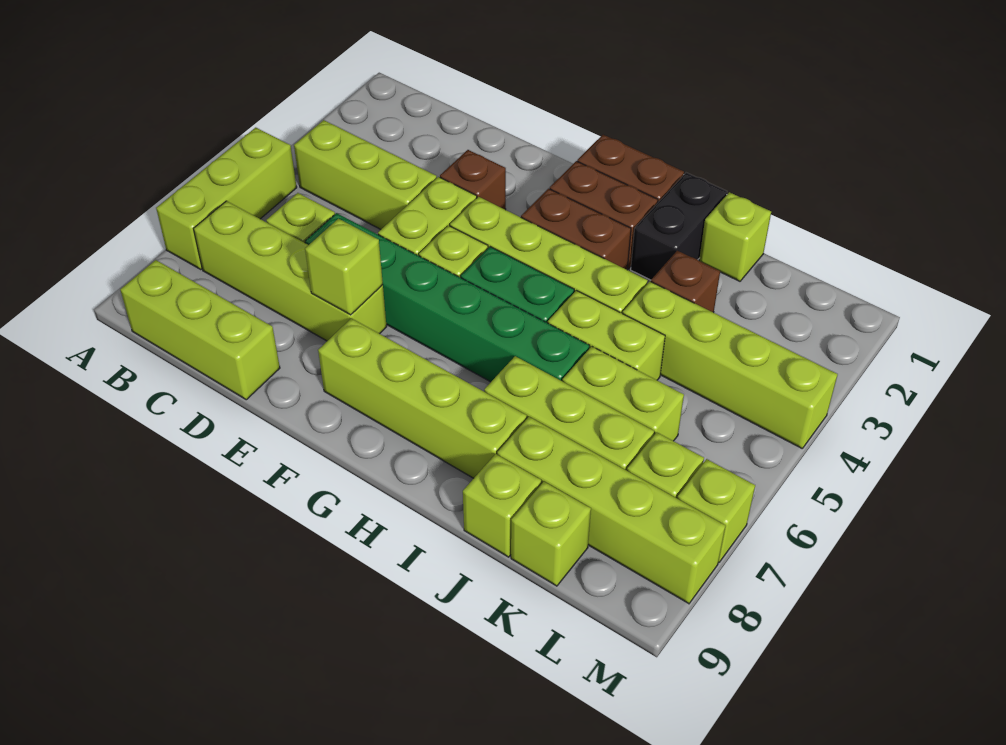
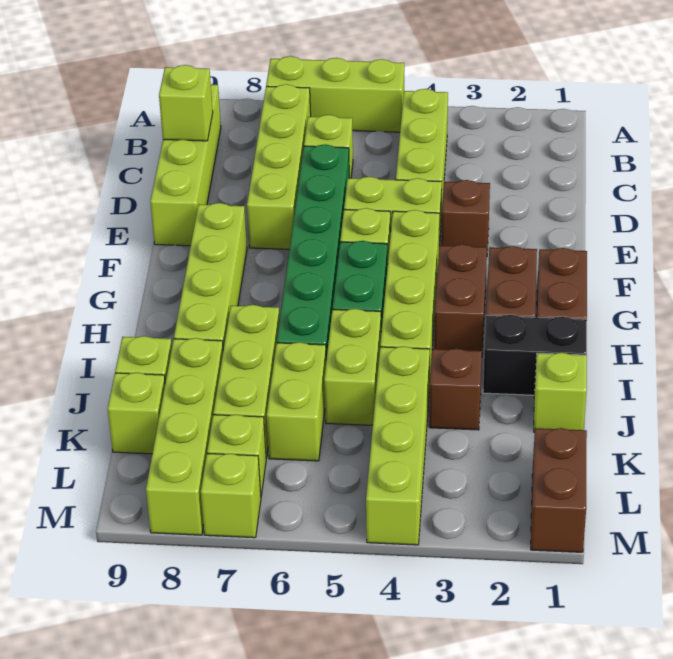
lime brick B9:D9 level 1 -> lime brick B9:E9 level 1
lime brick E7 level 2 -> lime brick C9 level 2
none -> brown brick L1:M1 level 1

